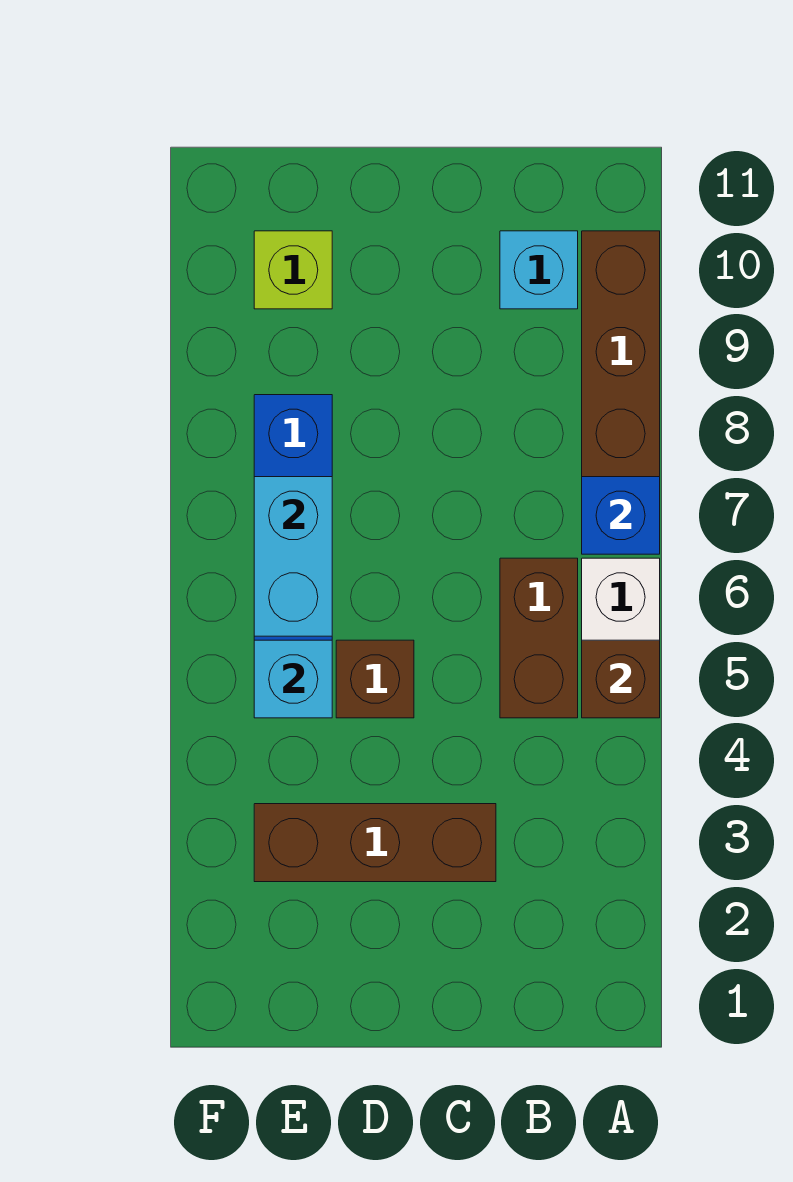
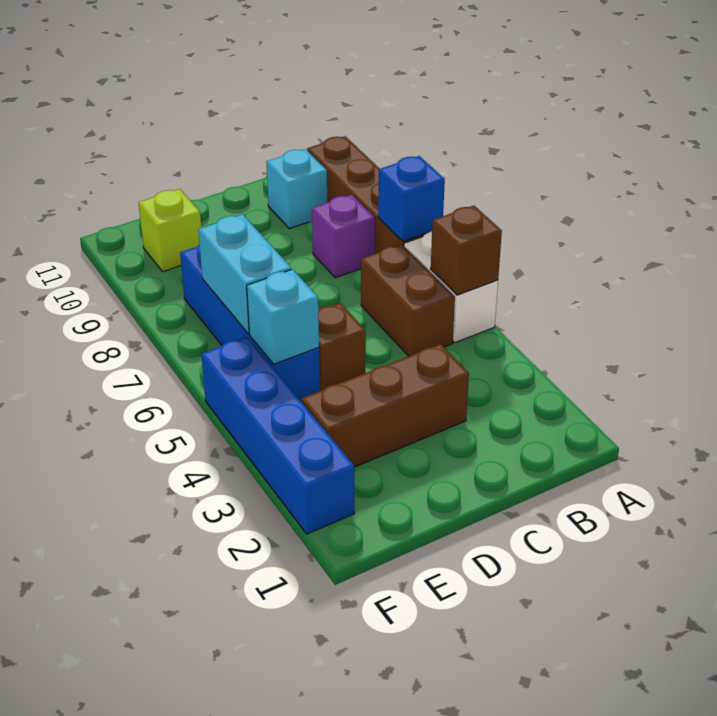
none -> purple brick B8 level 1
none -> blue brick F2:F5 level 1

